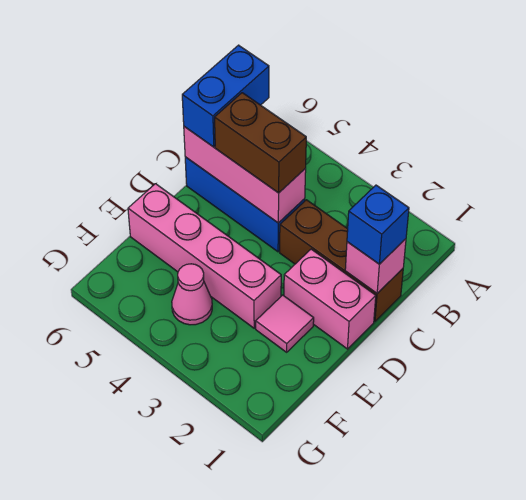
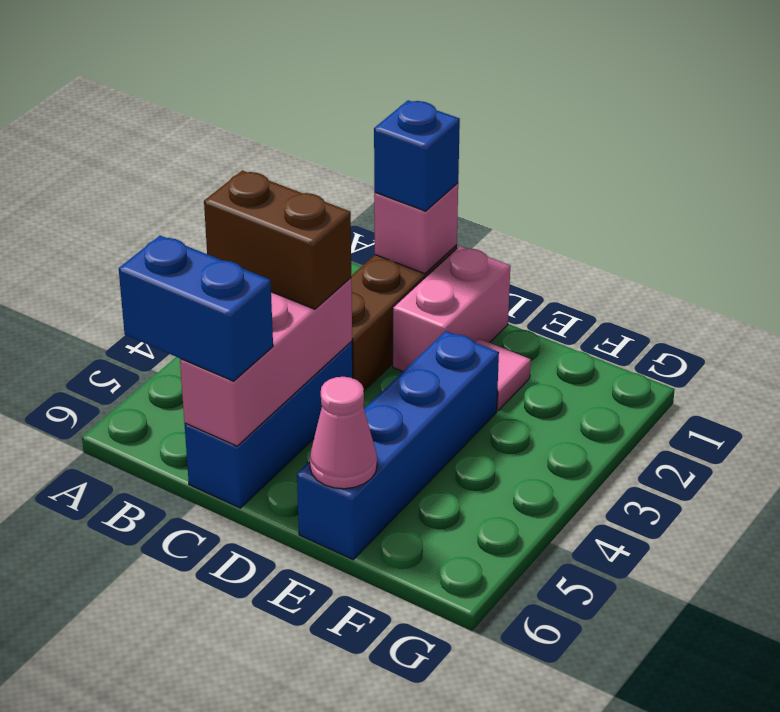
brown brick C4:C5 level 3 -> brown brick B4:C4 level 3
pink brick E3:E6 level 1 -> blue brick E3:E6 level 1
pink cone F4 level 1 -> pink cone E6 level 2

